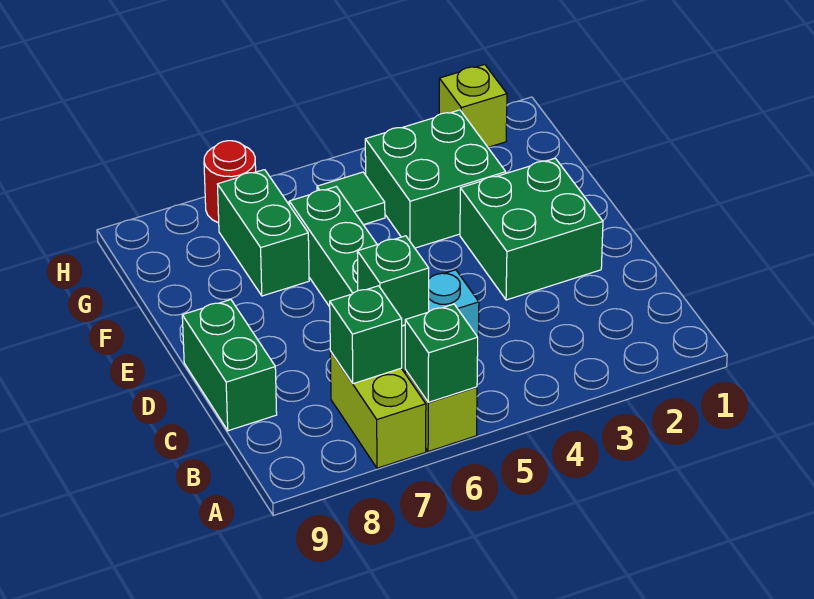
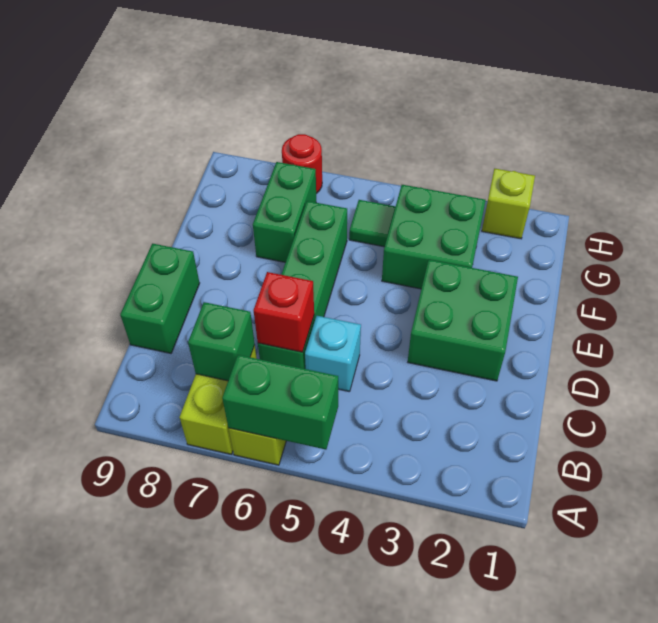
green brick A6 level 2 -> green brick A5:A6 level 2
green brick C6 level 2 -> red brick C6 level 2

